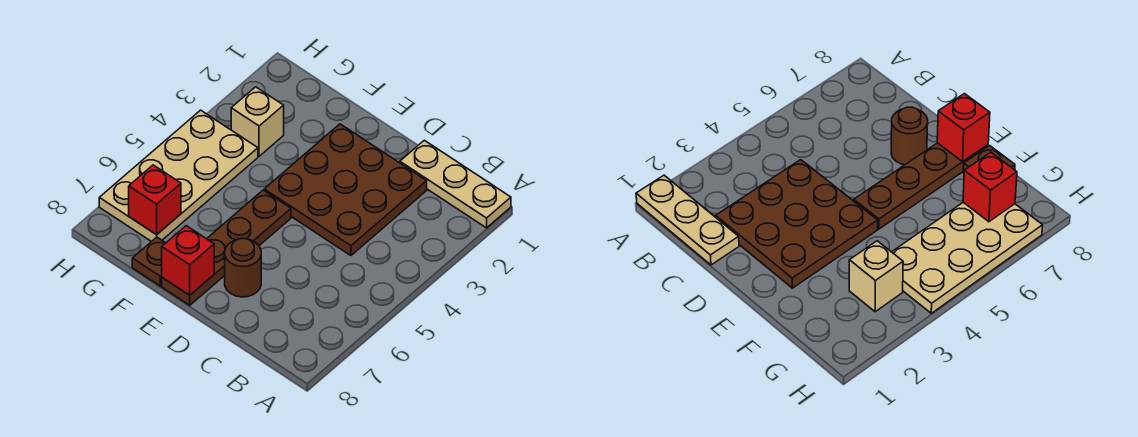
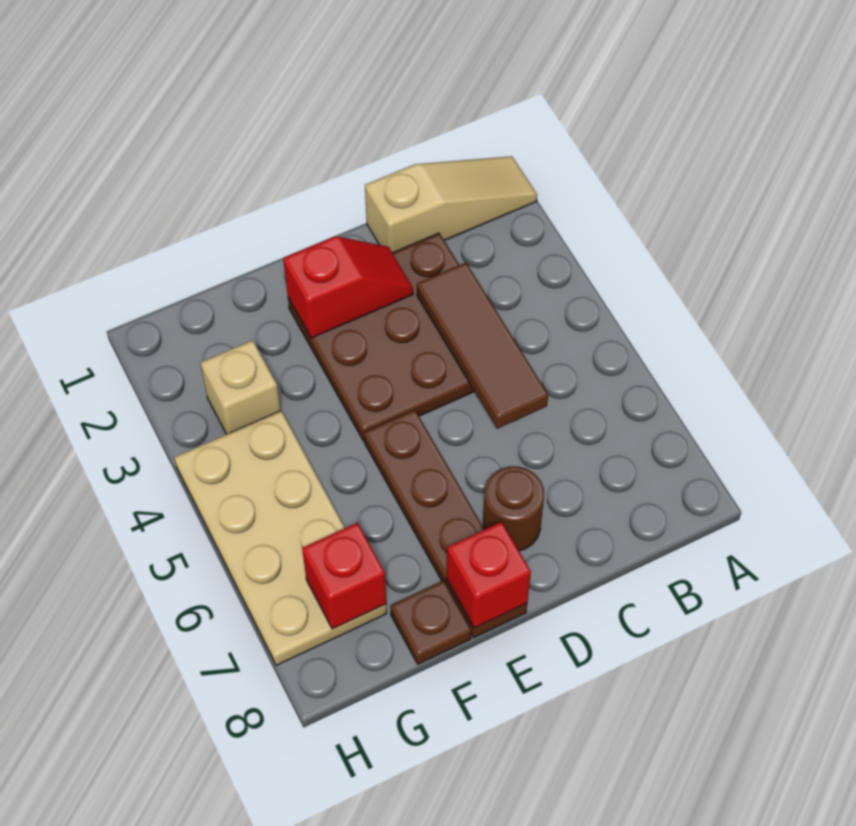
tan plate A1:C1 level 1 -> tan slope A1:C1 level 1 top C
none -> brown tile C3:C5 level 2
none -> red slope D2:E2 level 2 top E

